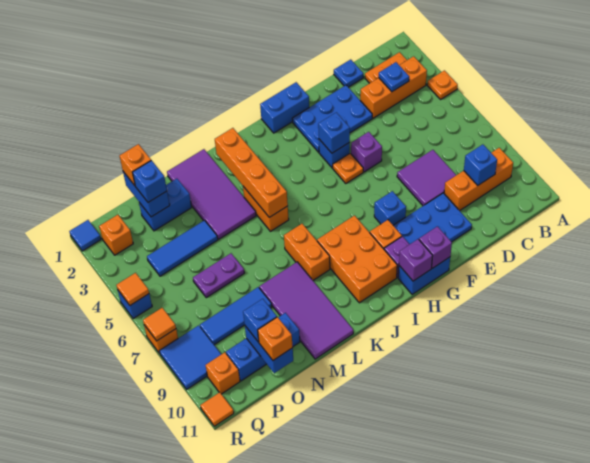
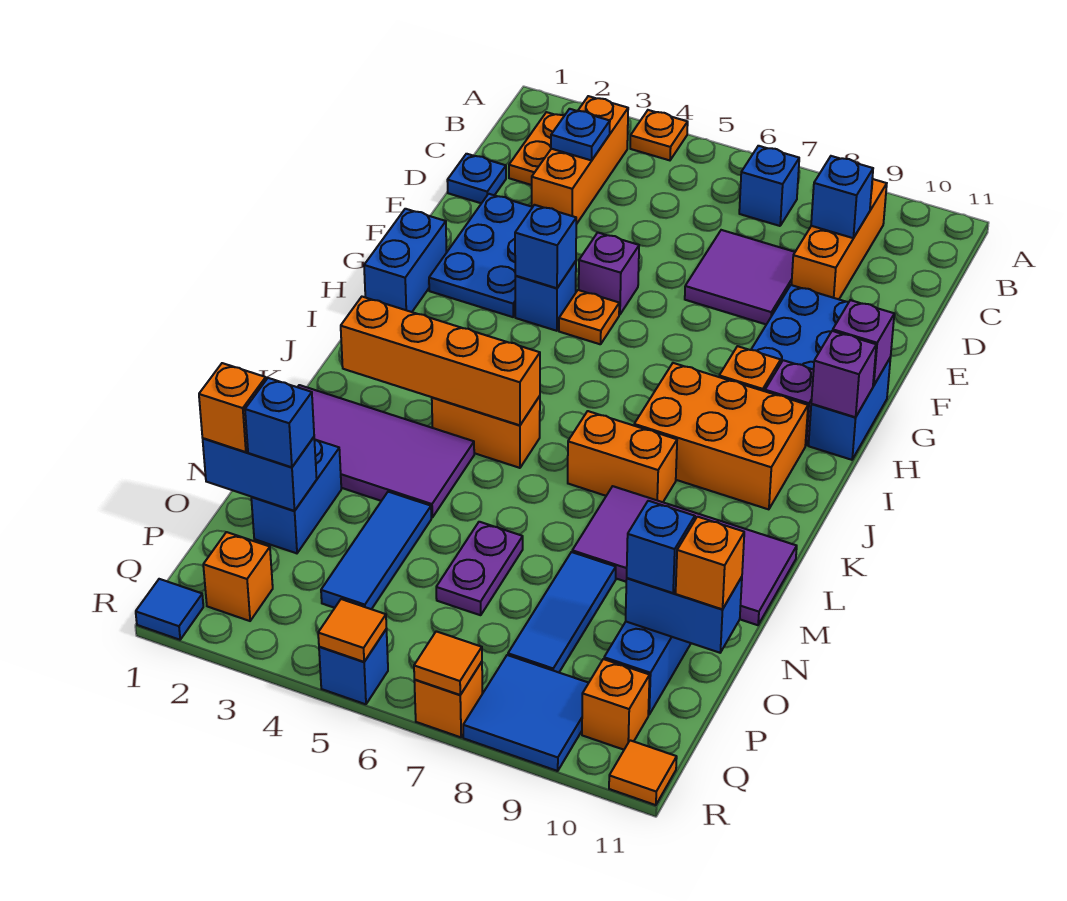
blue brick G8 level 1 -> blue brick B7 level 1

